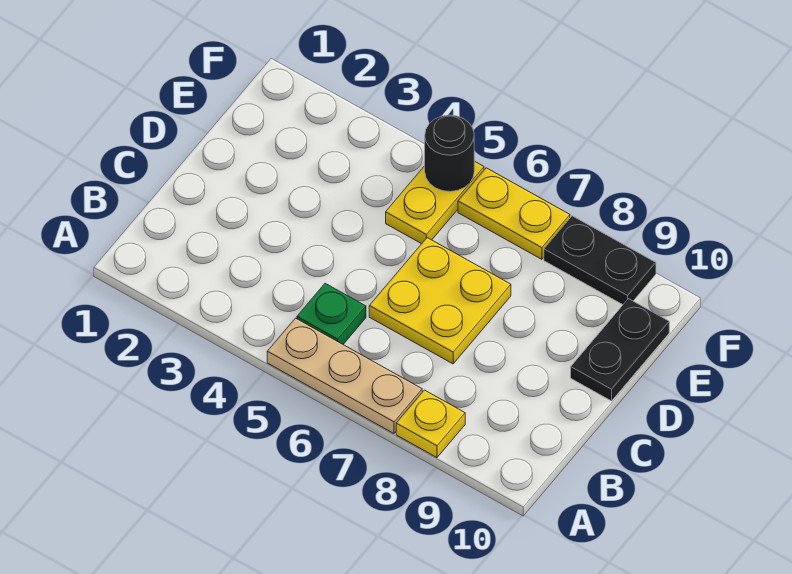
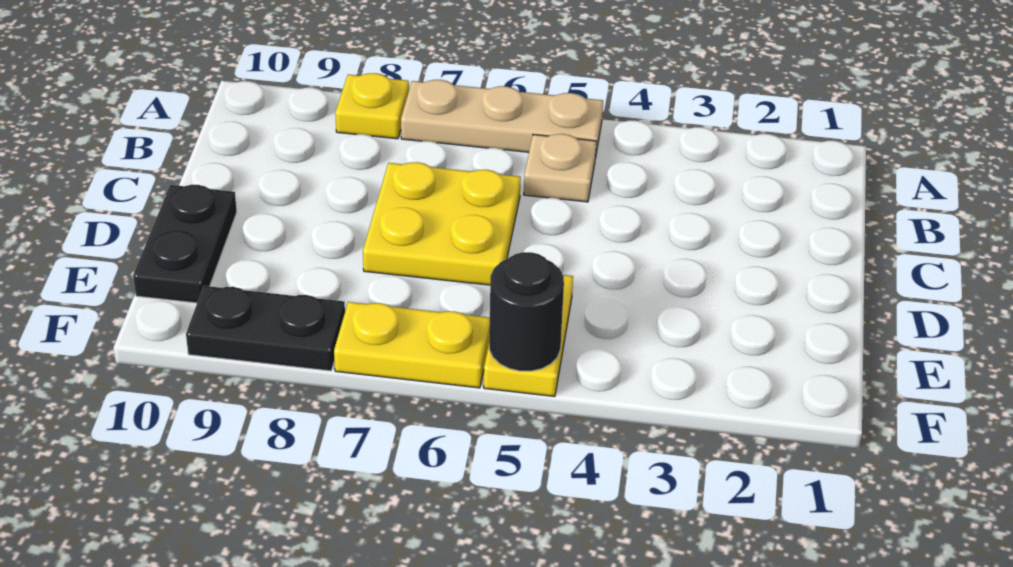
green plate B5 level 1 -> tan plate B5 level 1

